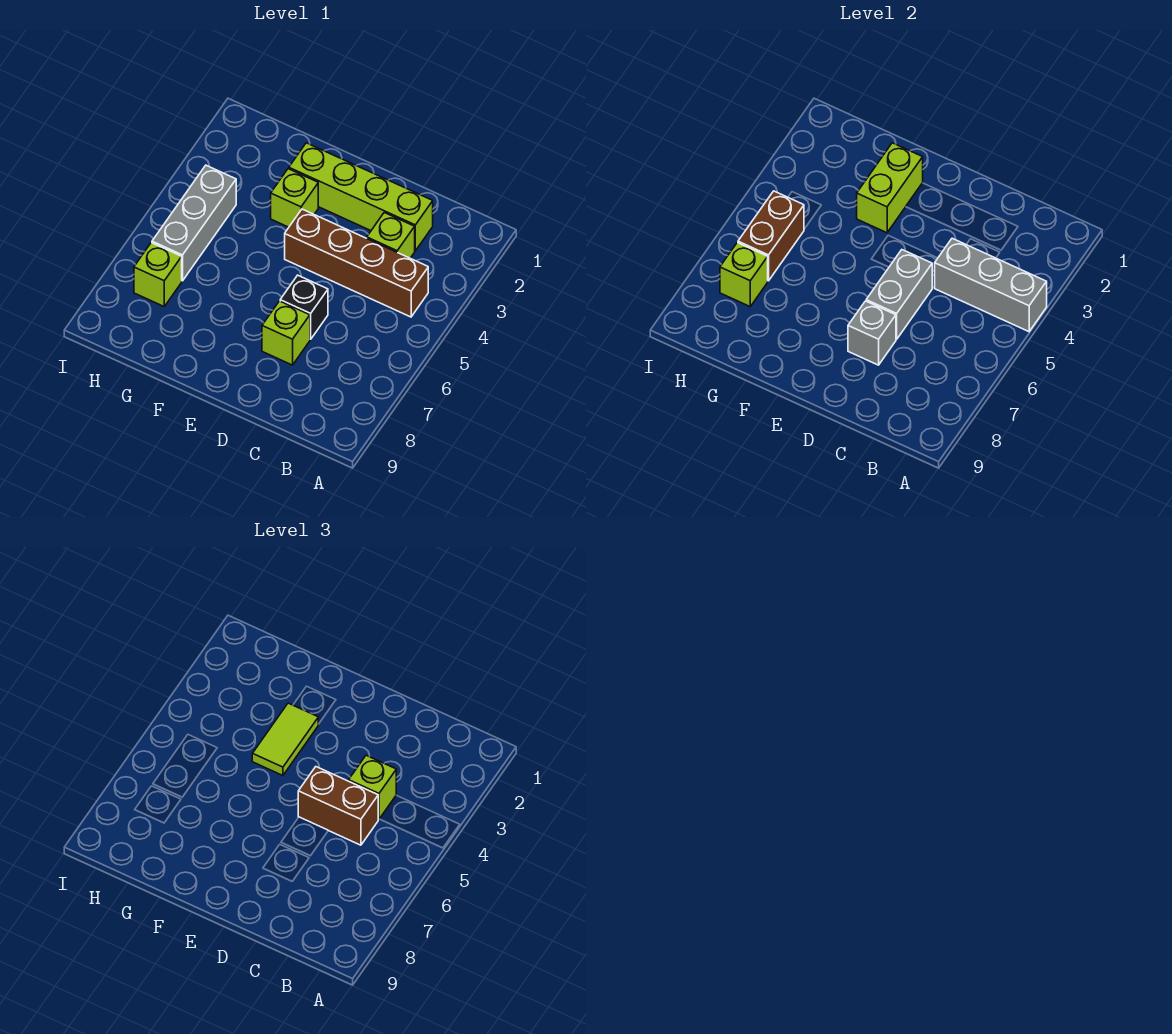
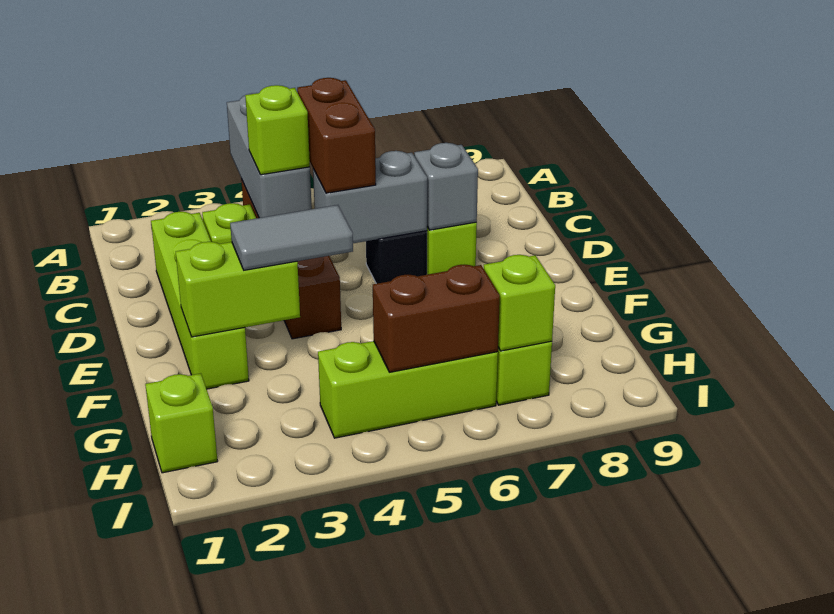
lime brick F3 level 1 -> lime brick H1 level 1
lime tile F3:F4 level 3 -> grey tile F3:F4 level 3
grey brick H4:H6 level 1 -> lime brick H4:H6 level 1

